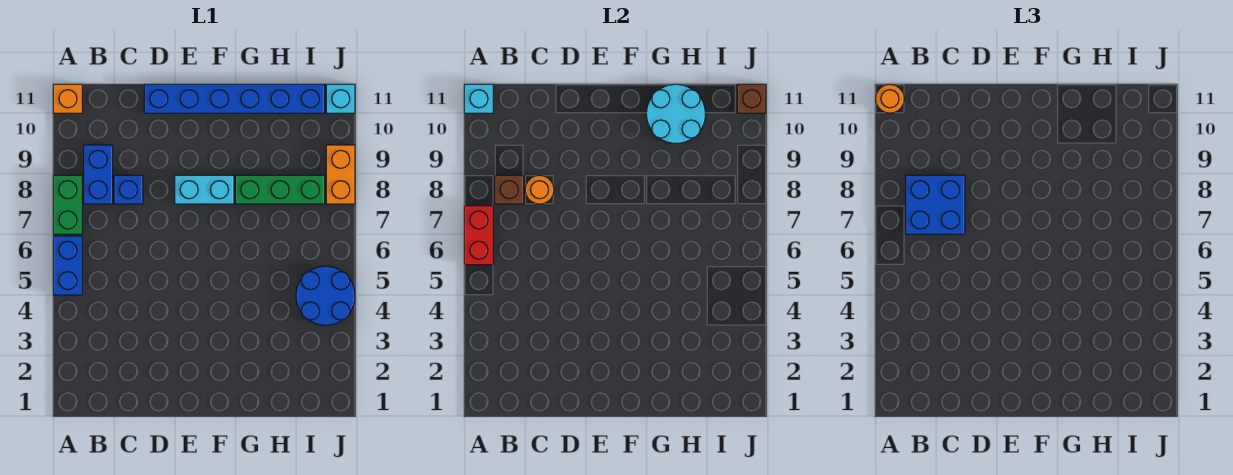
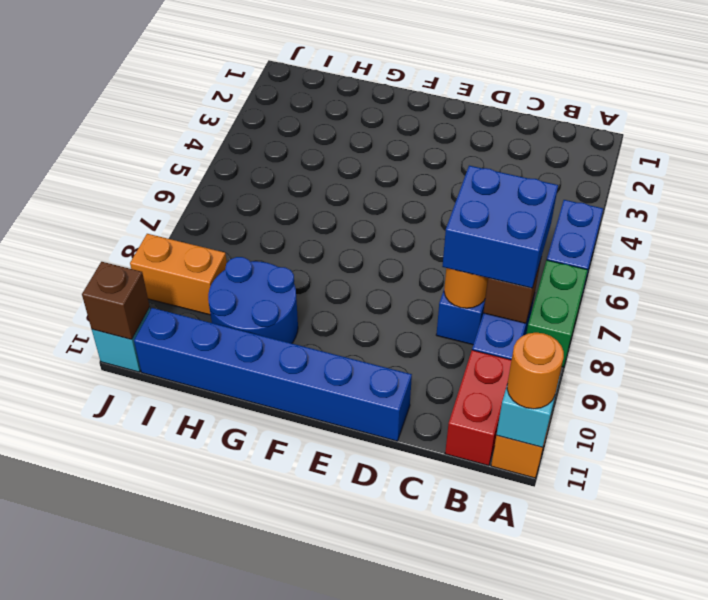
red brick A6:A7 level 2 -> red brick B10:B11 level 1
cyan brick E8:F8 level 1 -> none
green brick G8:I8 level 1 -> none
cyan round brick G10:H11 level 2 -> none
blue round brick I4:J5 level 1 -> blue round brick G9:H10 level 1
orange brick J8:J9 level 1 -> orange brick I9:J9 level 1

